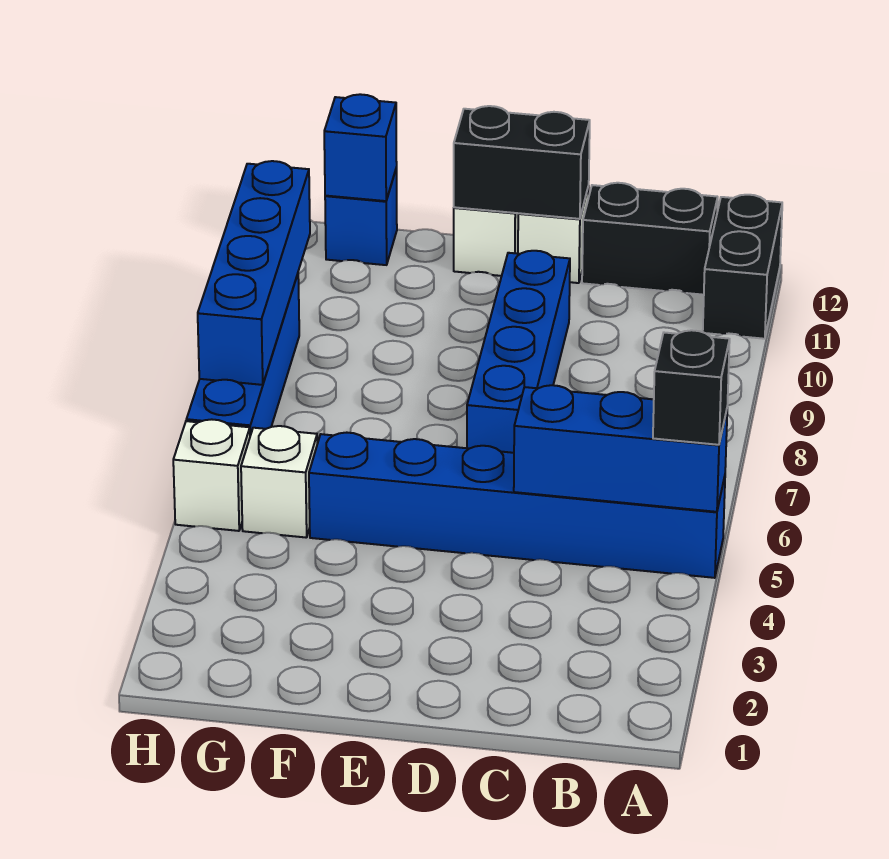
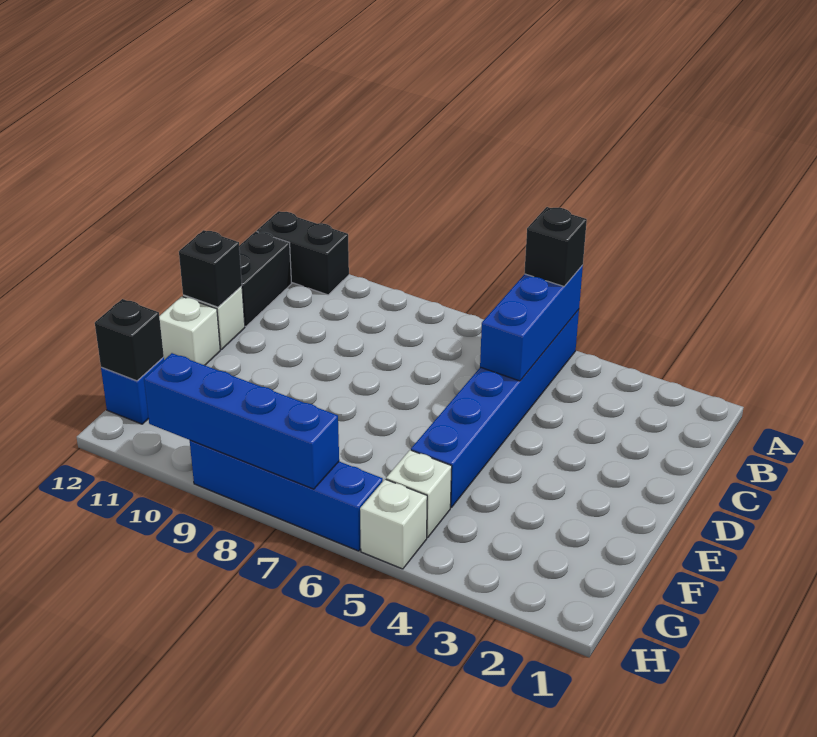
blue brick D7:D10 level 1 -> none
black brick D12:E12 level 2 -> black brick D12 level 2
blue brick G12 level 2 -> black brick G12 level 2

